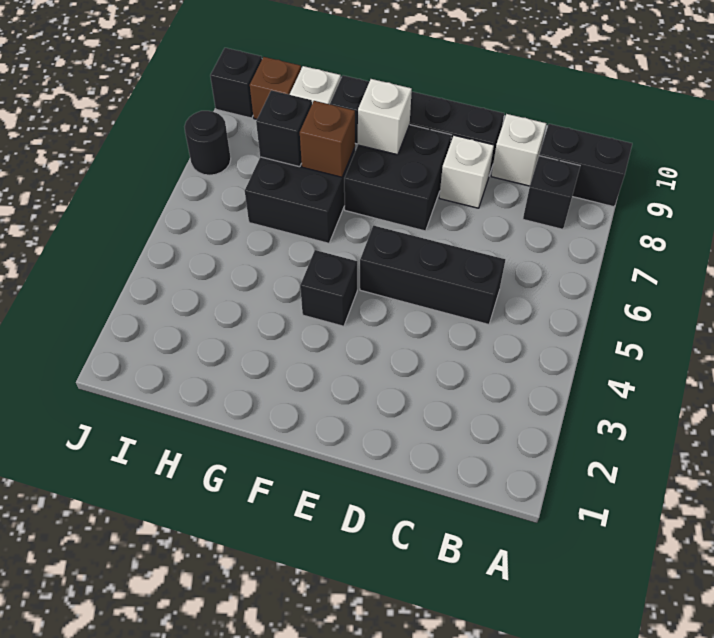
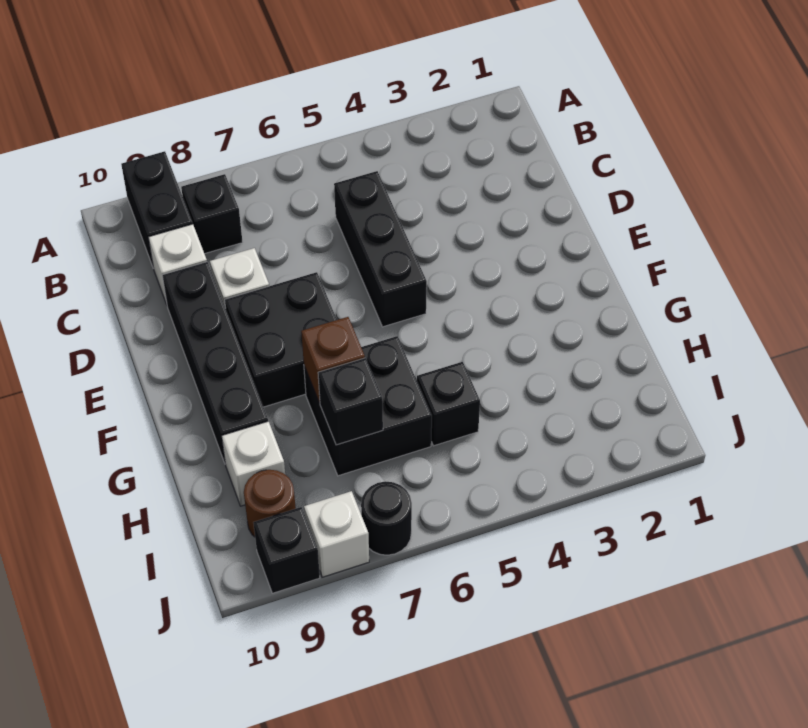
black brick F4 level 1 -> black brick H5 level 1
white brick F8 level 2 -> white brick J8 level 1
brown brick I9 level 1 -> brown round brick I9 level 1

